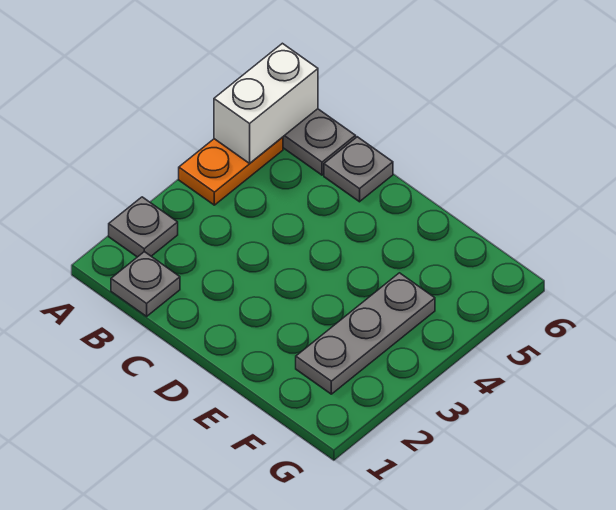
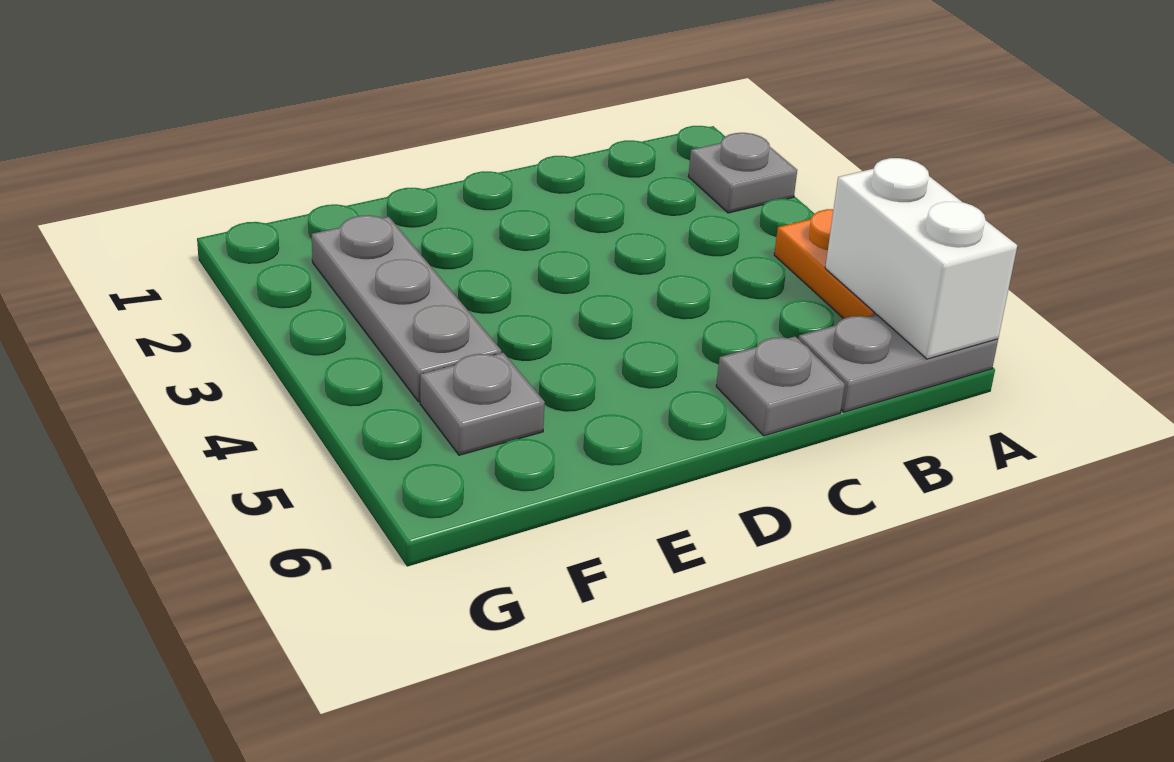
grey plate B1 level 1 -> grey plate F5 level 1

